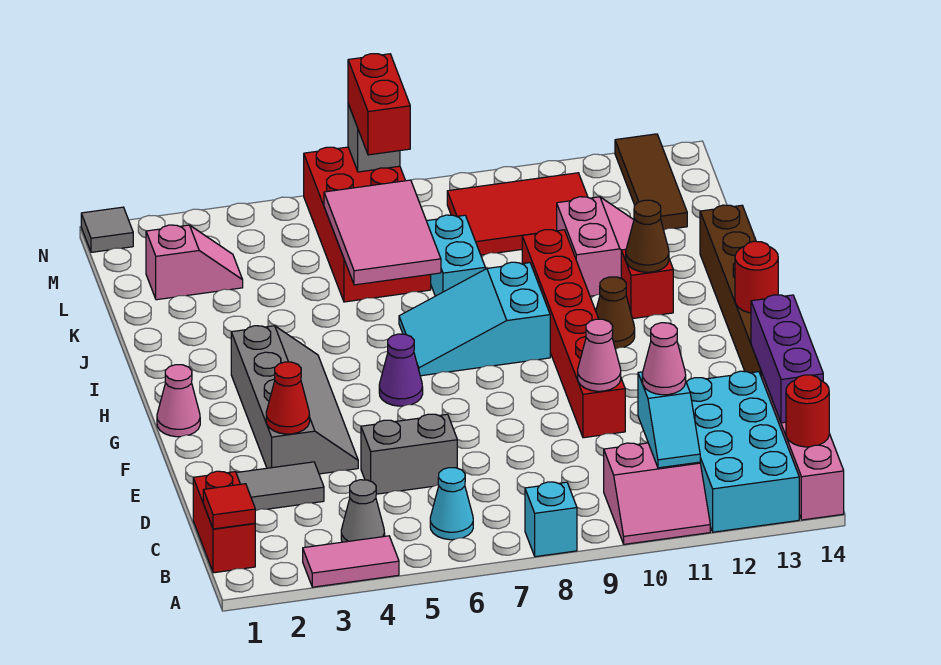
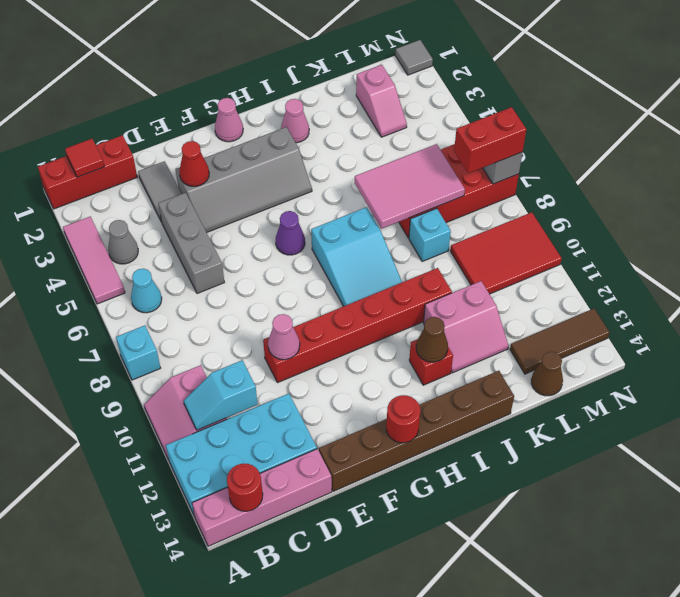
pink tile A3:A4 level 1 -> pink tile A3:A5 level 1
red brick B1:C1 level 1 -> red brick A1:C1 level 1
pink cone C11 level 3 -> pink cone I2 level 1
purple brick C14:E14 level 2 -> none
grey brick D5:D6 level 1 -> grey brick D4:D6 level 1
cyan slope H7:I9 level 1 top 9 -> cyan slope H7:I9 level 1 top 7
brown cone H11 level 1 -> brown cone L14 level 1
cyan brick J8:K8 level 1 -> cyan brick K8 level 1
red tile L9:M11 level 1 -> red tile L9:N10 level 1

